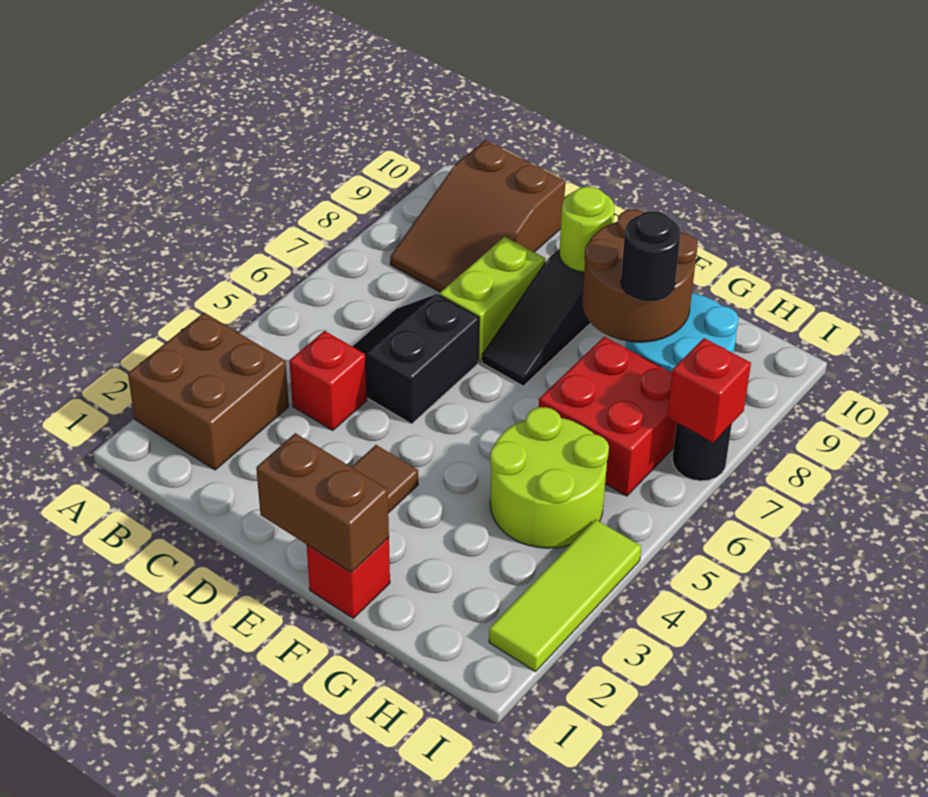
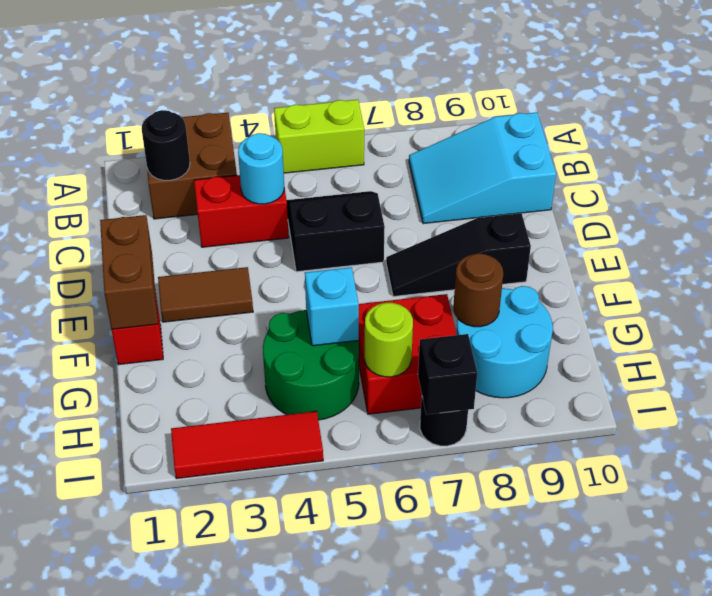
brown slope B8:C10 level 1 top 10 -> cyan slope B8:C10 level 1 top 10
red brick C4 level 1 -> red brick C3:C4 level 1
none -> cyan round brick C4 level 2
lime brick D7:D8 level 1 -> lime brick A5:A6 level 1
lime round brick E9 level 2 -> lime round brick H6 level 2
brown round brick F8:G9 level 2 -> brown round brick G8 level 2
lime round brick G4:H5 level 1 -> green round brick G4:H5 level 1
none -> cyan brick G5 level 2
black round brick G8 level 3 -> black round brick B2 level 2
lime tile I2:I4 level 1 -> red tile I2:I4 level 1
red brick I7 level 2 -> black brick I7 level 2

